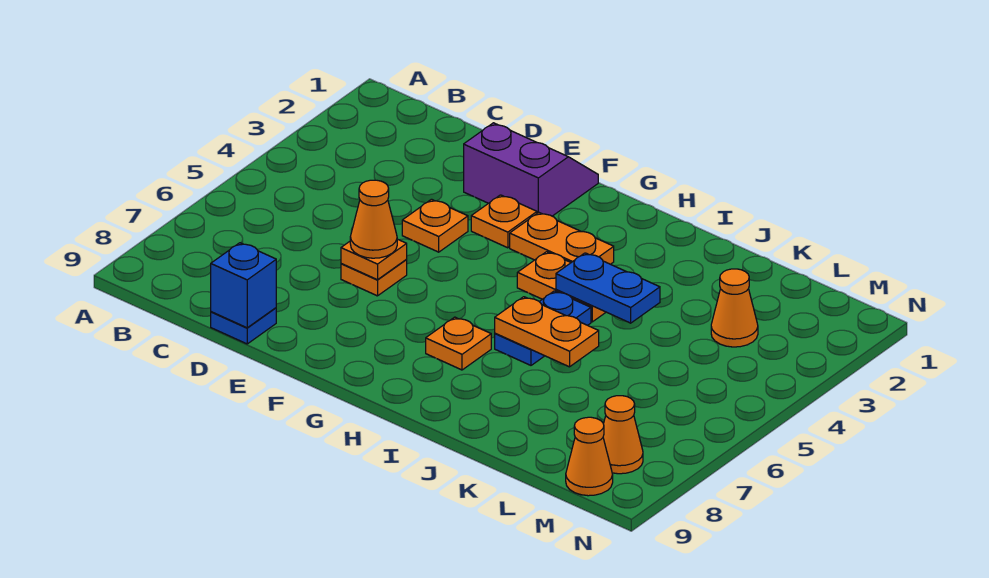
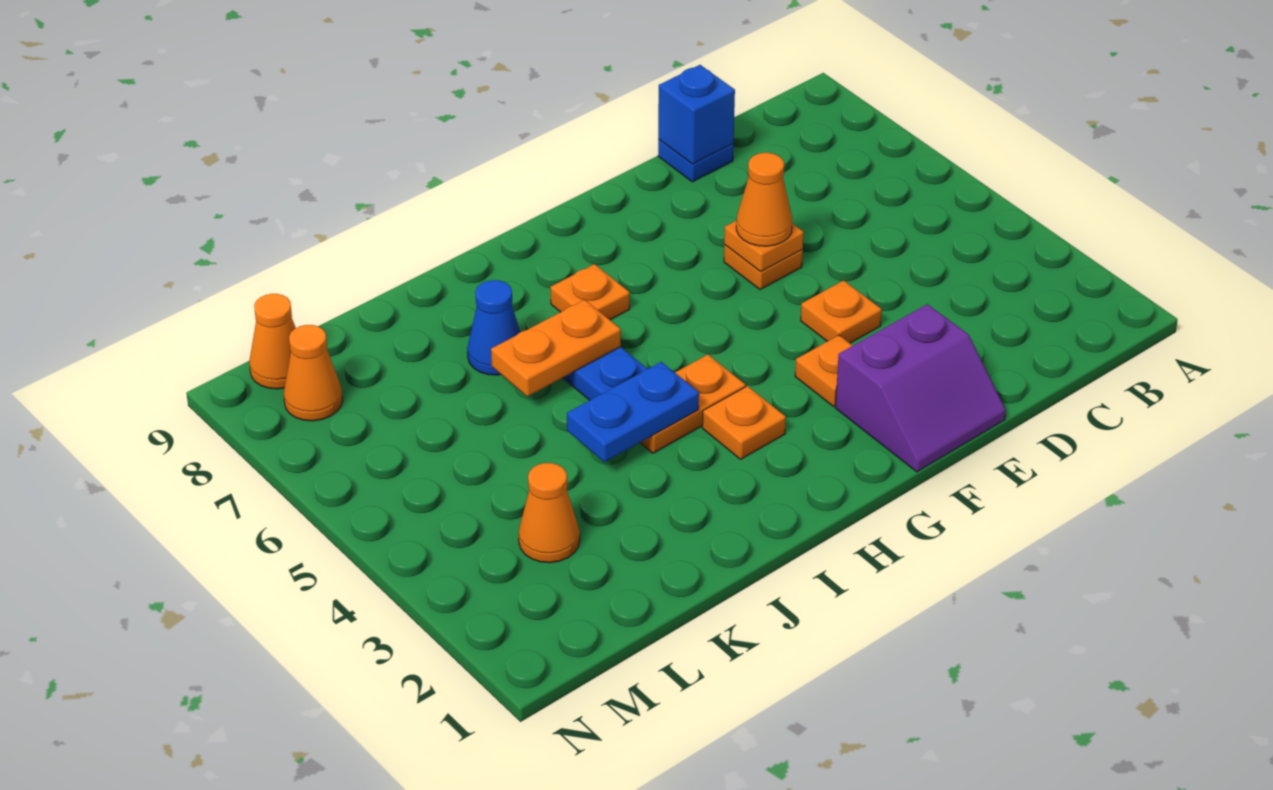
orange plate G3:H3 level 1 -> orange plate H3 level 1
none -> blue cone J7 level 1

